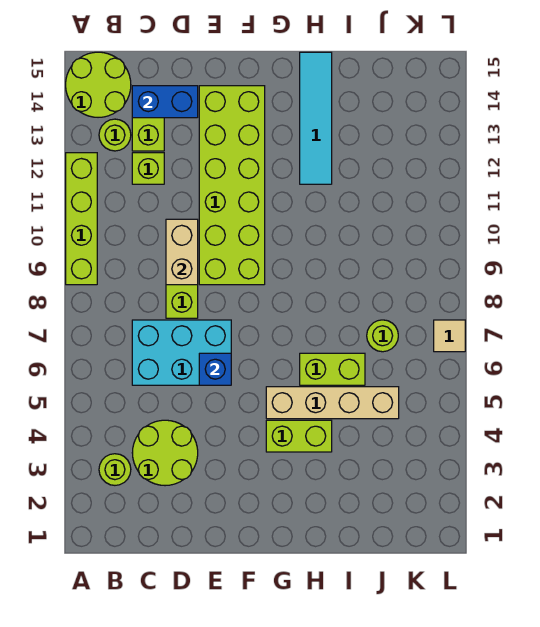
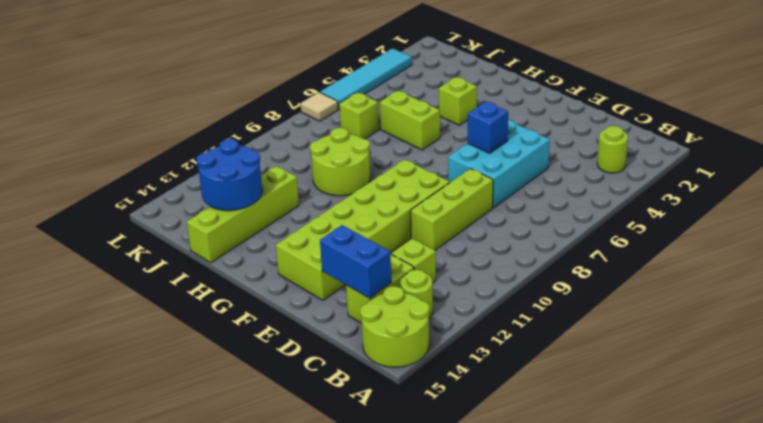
lime brick A9:A12 level 1 -> lime brick I12:I15 level 1
lime round brick C3:D4 level 1 -> lime round brick H9:I10 level 1
cyan brick C6:E7 level 1 -> cyan brick D5:E7 level 1
tan brick D9:D10 level 2 -> none
lime brick G4:H4 level 1 -> lime brick H4 level 1
tan brick G5:J5 level 1 -> none
cyan tile H12:H15 level 1 -> cyan tile L3:L6 level 1
none -> blue round brick I13:J14 level 2
lime round brick J7 level 1 -> lime brick J7 level 1

